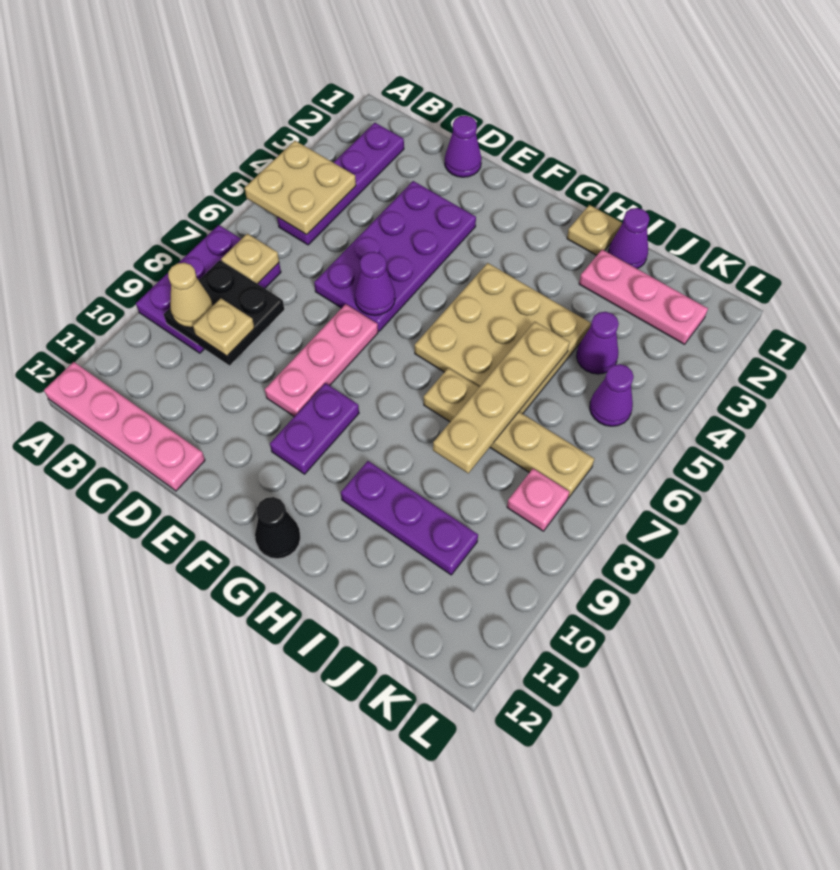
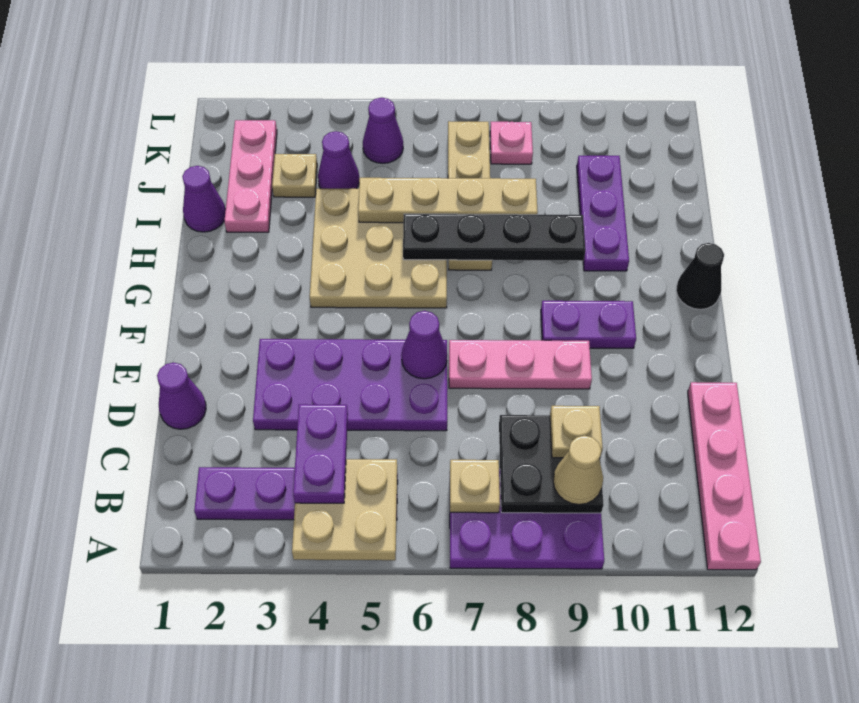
none -> purple plate B4:C4 level 3
tan plate H1 level 1 -> tan plate J3 level 1
none -> black plate H6:H9 level 2

